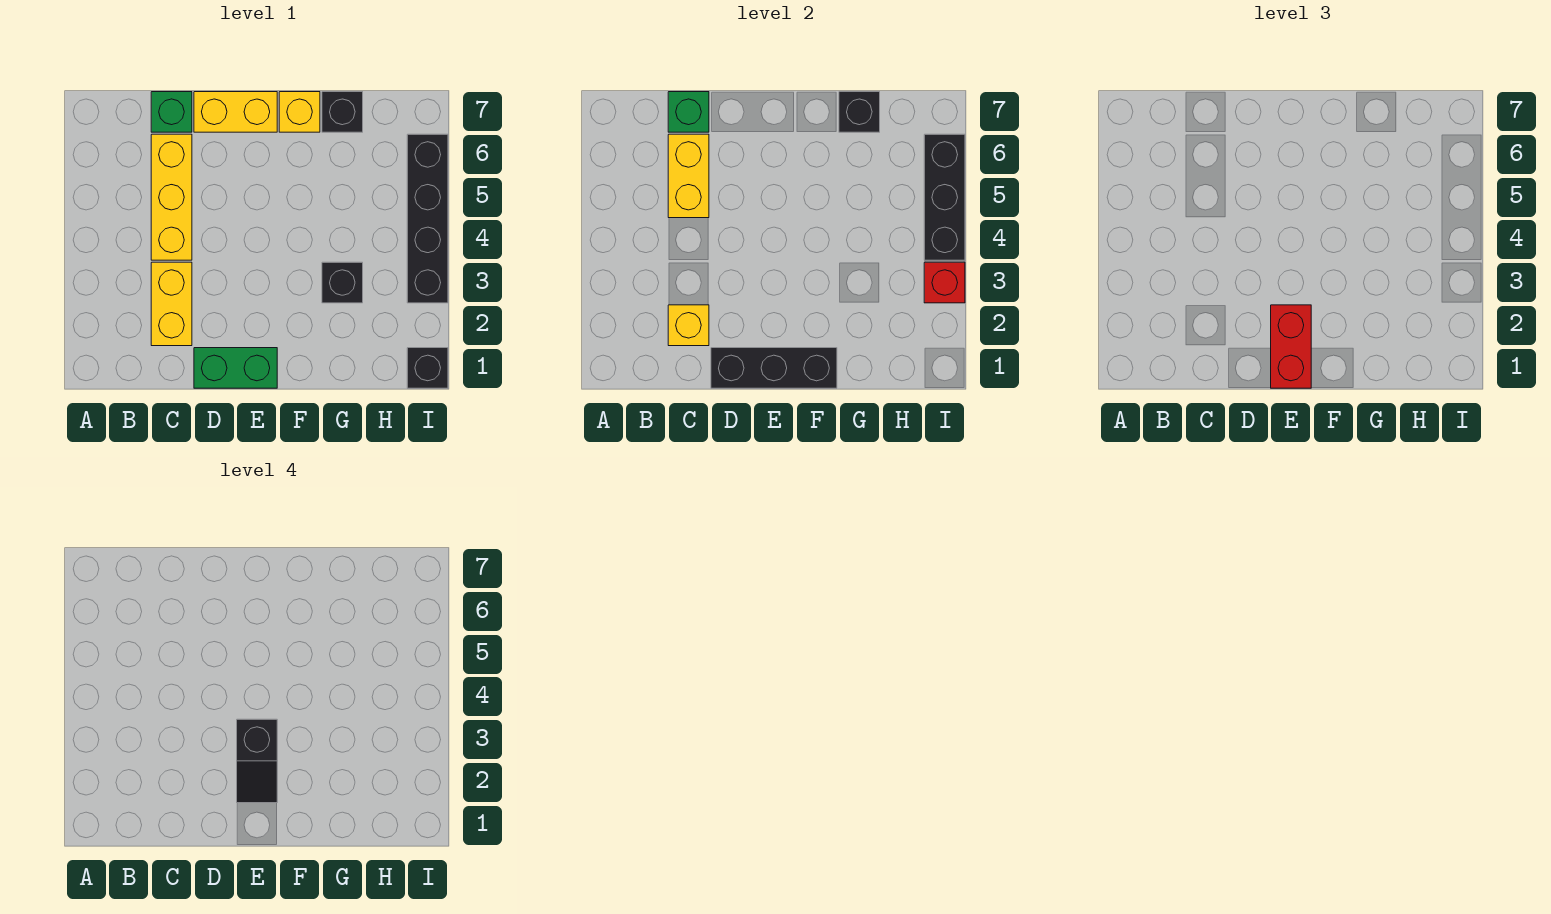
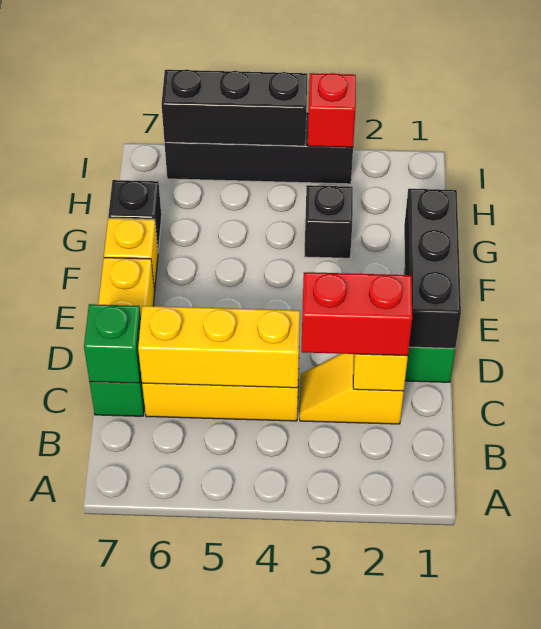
yellow brick C2:C3 level 1 -> yellow slope C2:C3 level 1 top 2
yellow brick C5:C6 level 2 -> yellow brick C4:C6 level 2
red brick E1:E2 level 3 -> red brick C2:C3 level 3
black slope E2:E3 level 4 top 3 -> none
black brick G7 level 2 -> none
black brick I1 level 1 -> none

